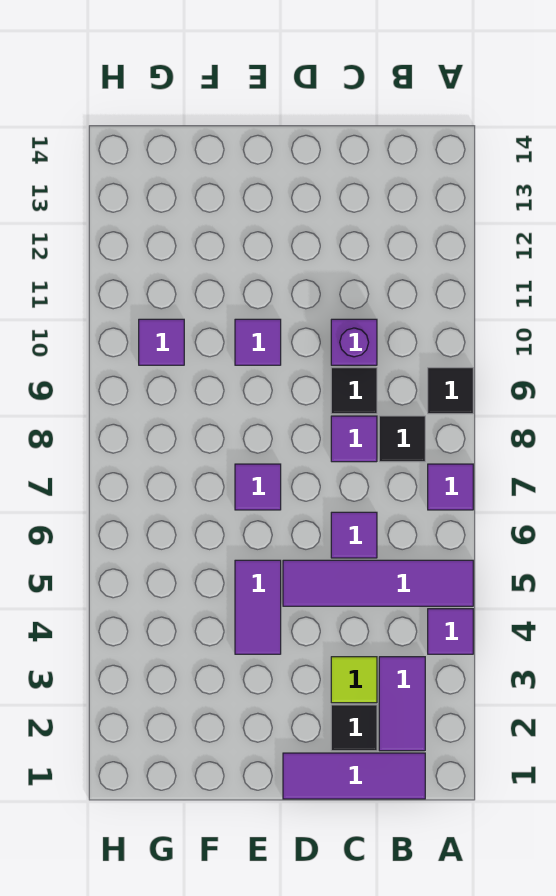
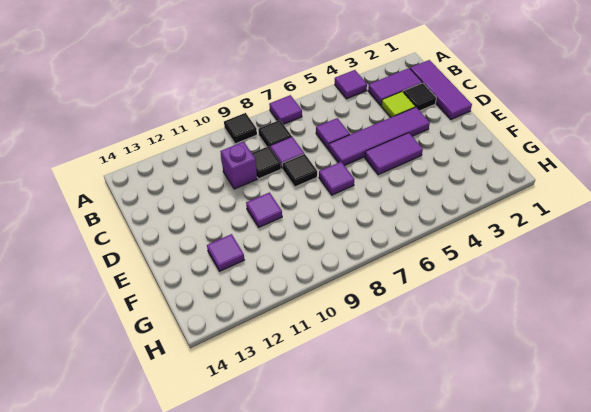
purple tile A5:D5 level 1 -> purple tile D3:D6 level 1
none -> black tile D8 level 1
purple tile G10 level 1 -> purple tile F12 level 1

